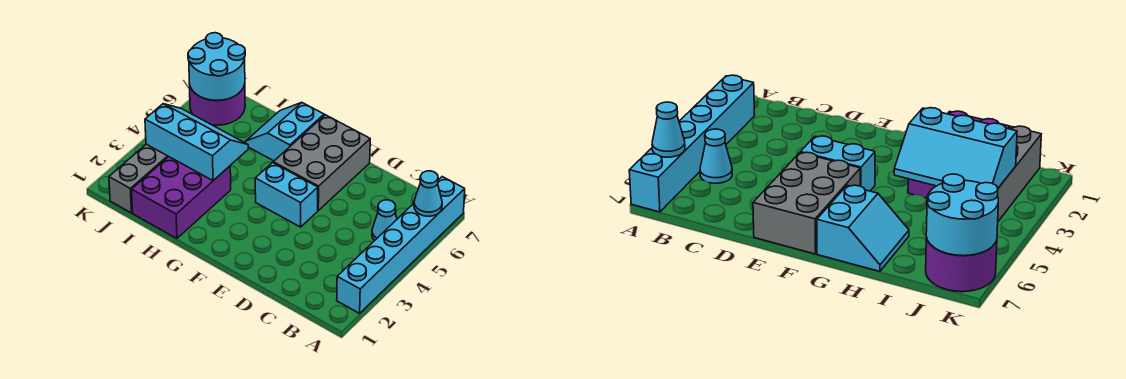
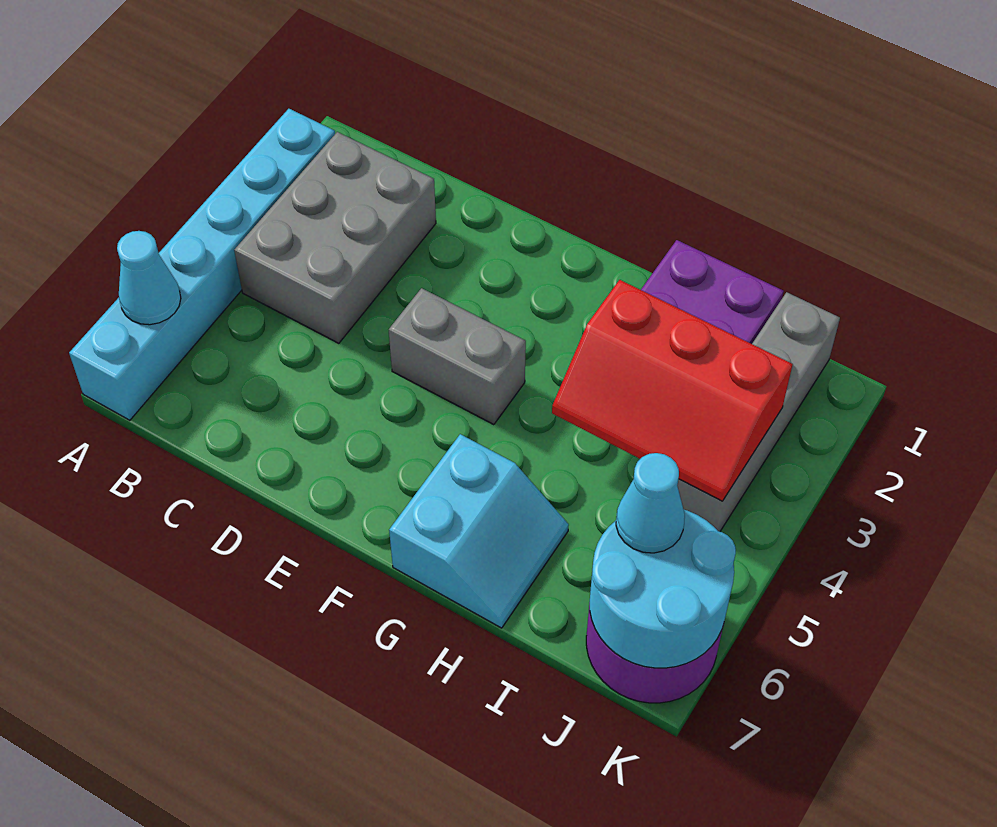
cyan cone B5 level 1 -> cyan cone J6 level 3
cyan brick E4:F4 level 1 -> grey brick E4:F4 level 1
grey brick E5:F7 level 1 -> grey brick B2:C4 level 1
cyan slope H3:J4 level 2 top 3 -> red slope H3:J4 level 2 top 3

